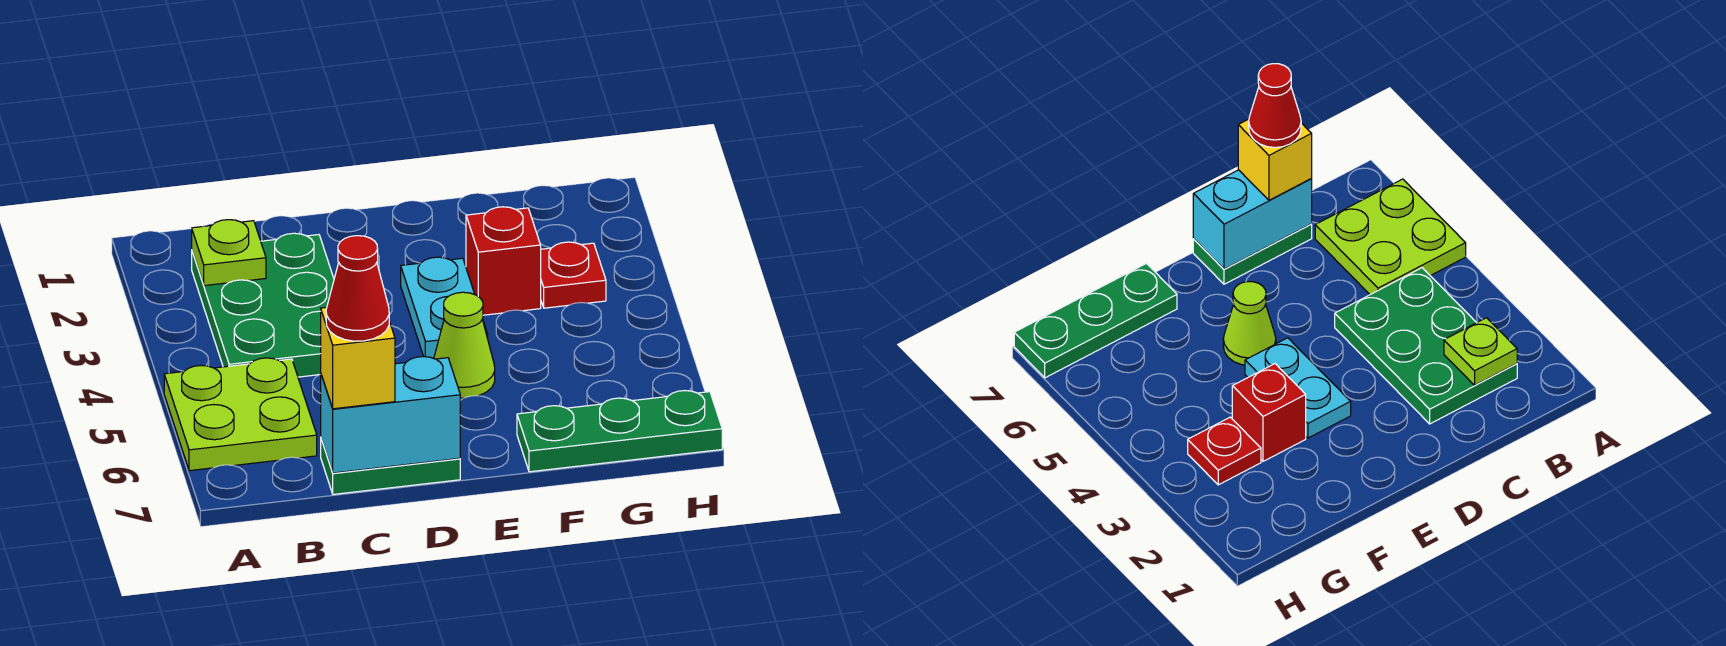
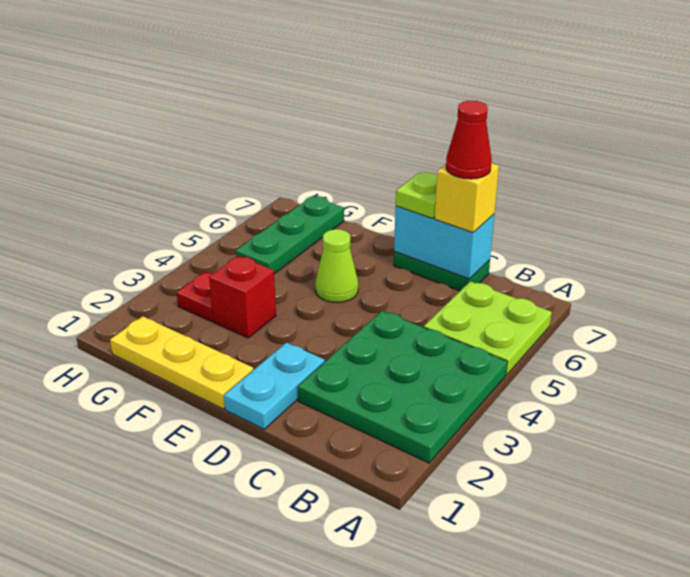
green plate B2:C4 level 1 -> green plate A2:C4 level 1
lime plate B2 level 2 -> lime plate D7 level 3
none -> yellow plate E1:G1 level 1
cyan plate E3:E4 level 1 -> cyan plate D1:D2 level 1
green plate F7:H7 level 1 -> green plate G5:G7 level 1

